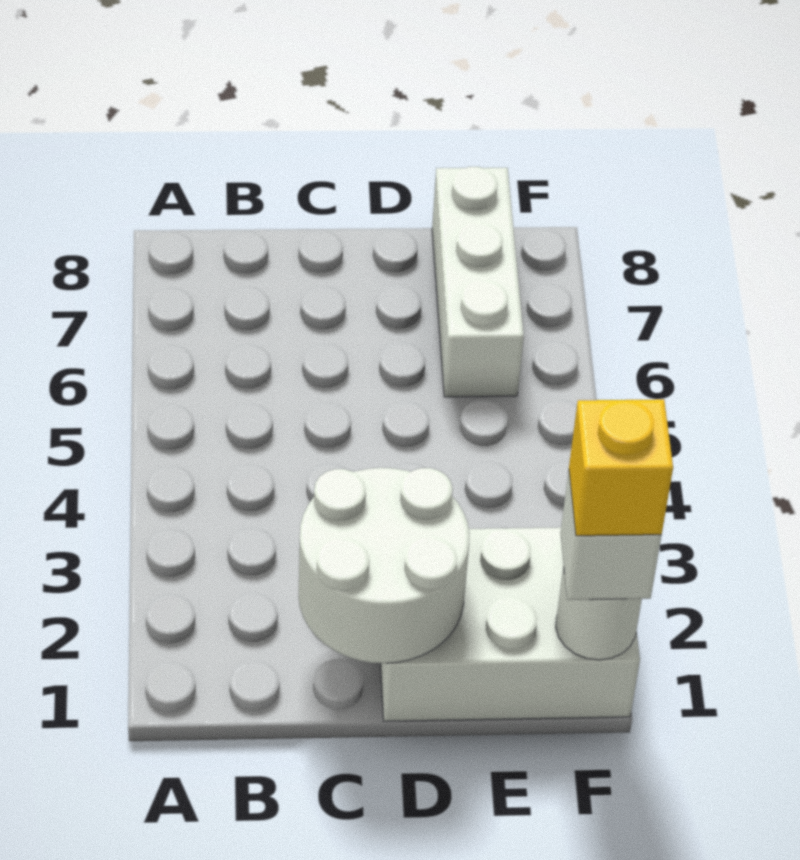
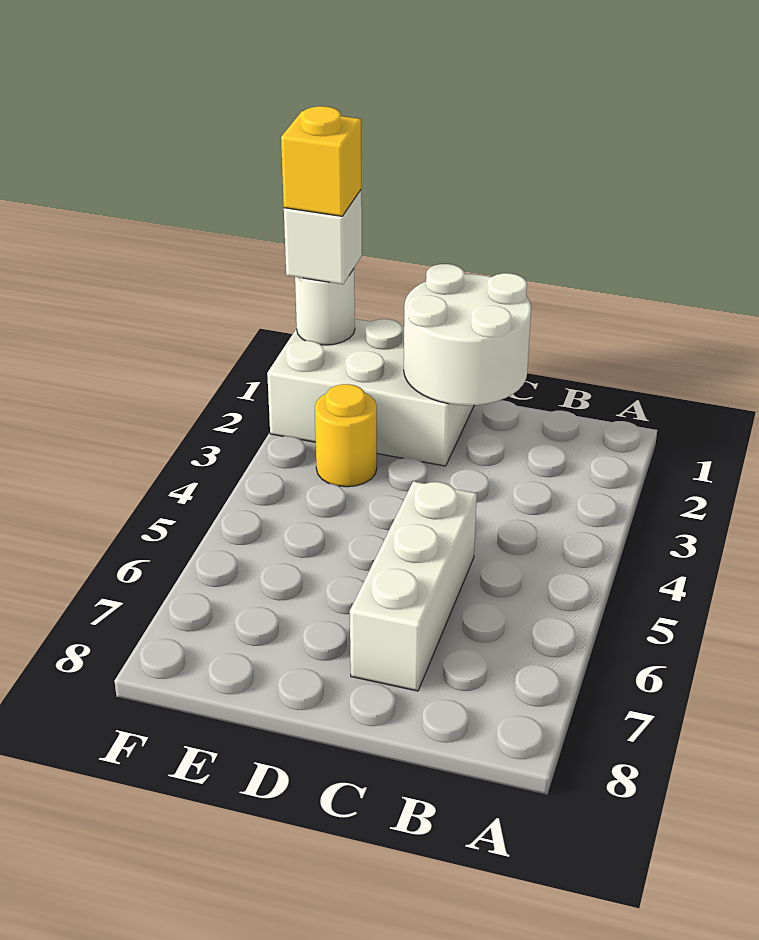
none -> yellow round brick E3 level 1
white brick E6:E8 level 1 -> white brick C5:C7 level 1

